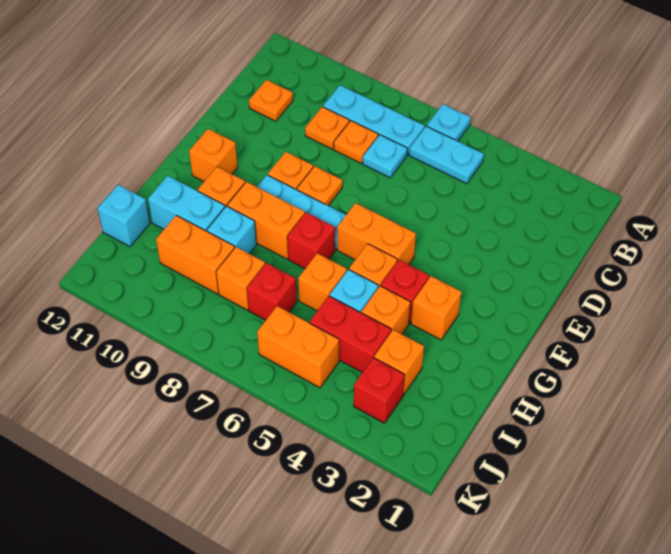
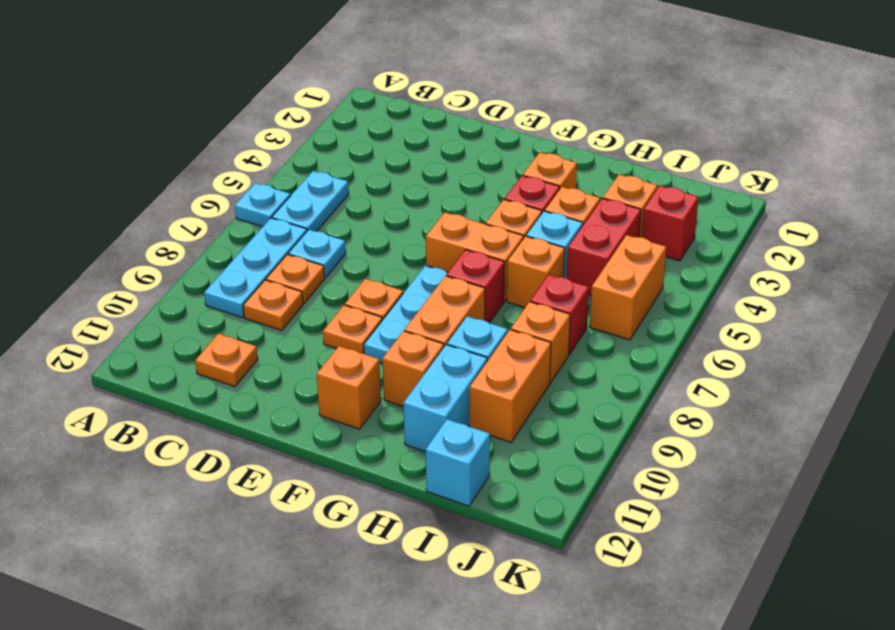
orange brick F5:F6 level 1 -> orange brick F6:G6 level 1

